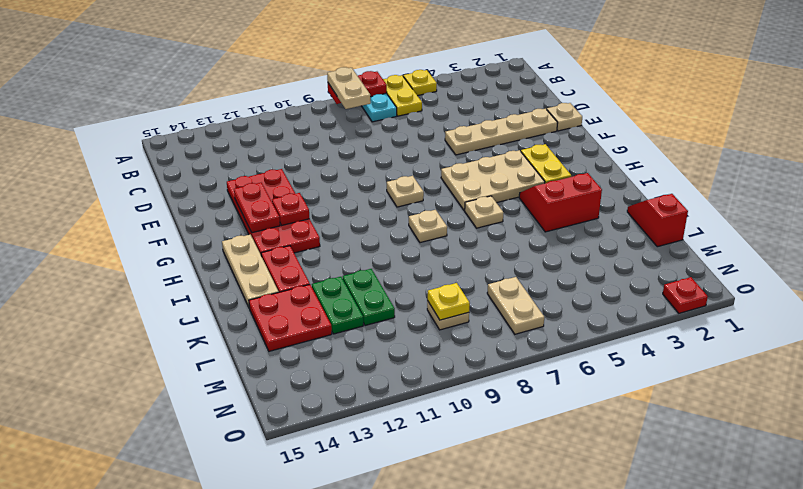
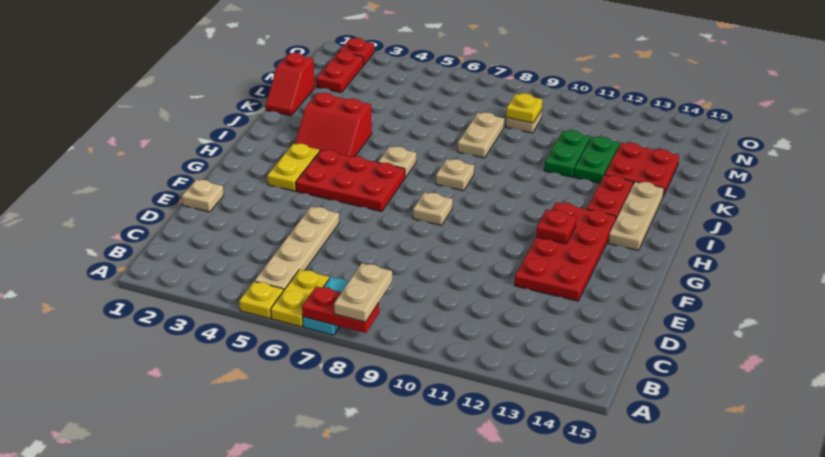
tan plate E2:E5 level 1 -> tan plate B5:E5 level 1
red plate F13:G13 level 2 -> red plate M2:N2 level 1
tan plate G4:H6 level 1 -> red plate G4:H6 level 1
tan plate M7:N7 level 1 -> tan plate K8:L8 level 1

